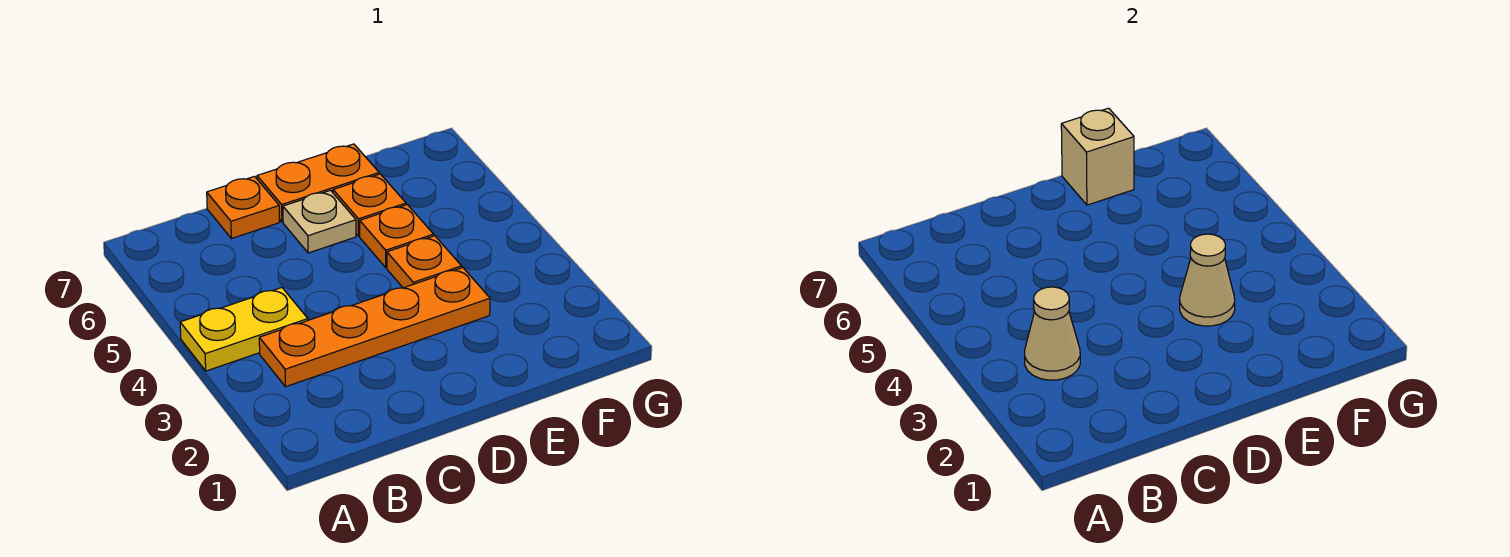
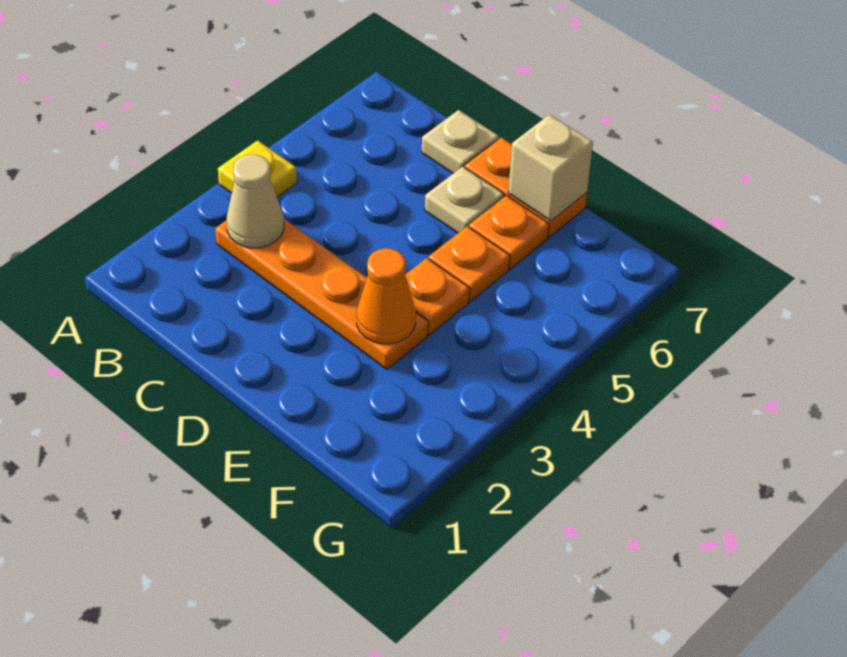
yellow plate A4:B4 level 1 -> yellow plate A4 level 1
orange plate C7 level 1 -> tan plate C7 level 1
tan cone E3 level 2 -> orange cone E3 level 2

